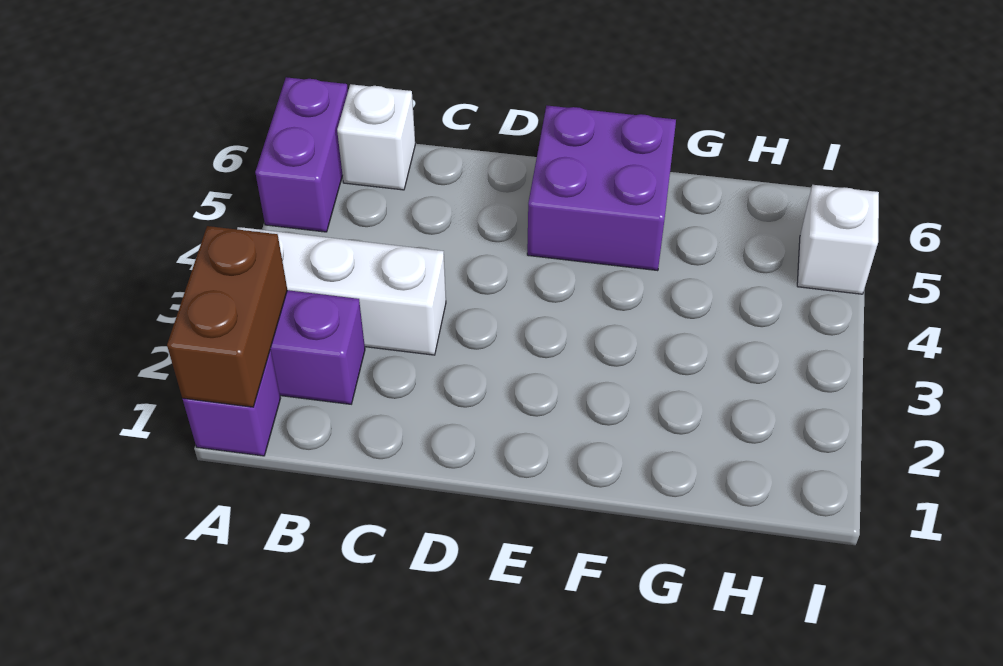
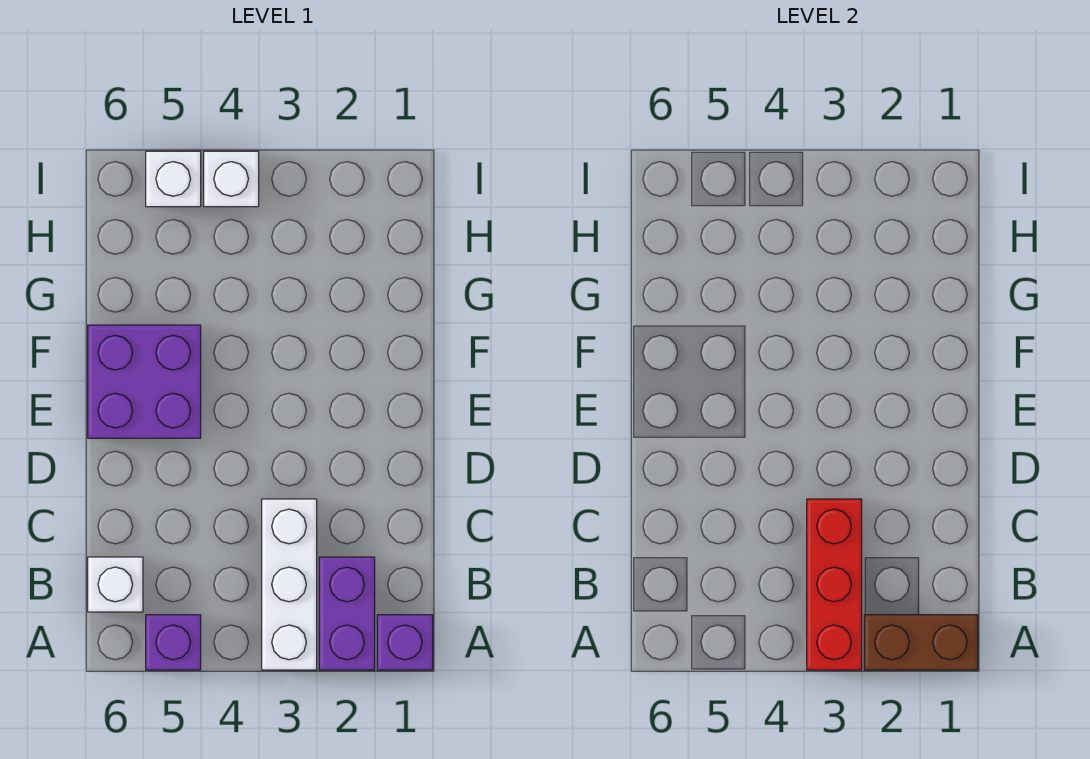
none -> red brick A3:C3 level 2
purple brick A5:A6 level 1 -> purple brick A5 level 1
none -> white brick I4 level 1

